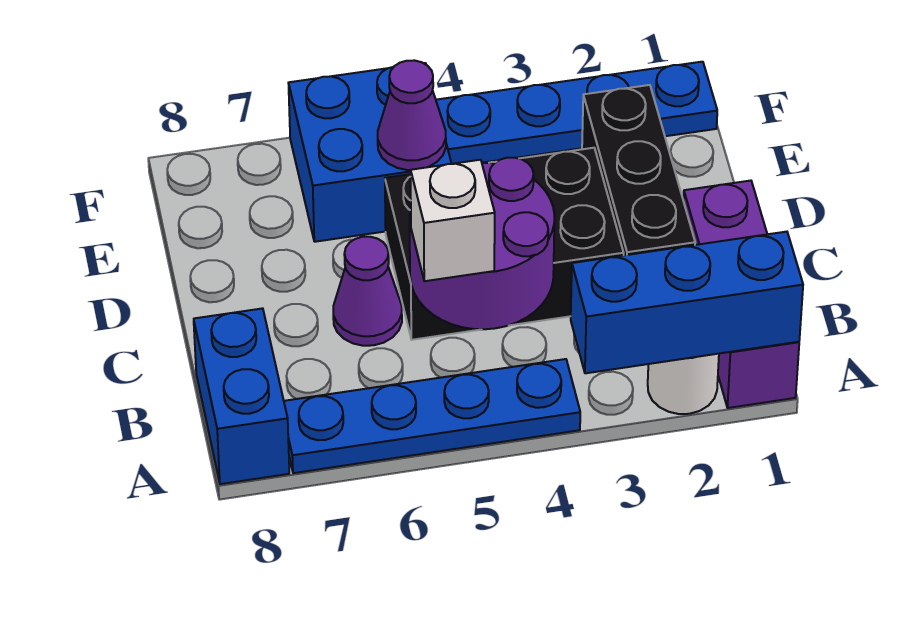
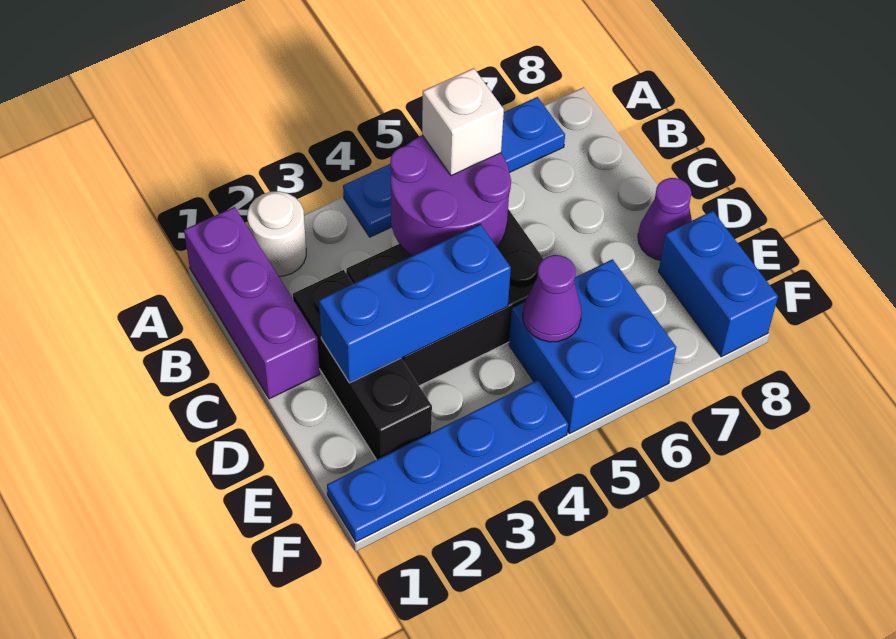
blue brick A1:A3 level 2 -> blue brick D2:D4 level 2
blue brick A8:B8 level 1 -> blue brick E8:F8 level 1
purple cone C6 level 1 -> purple cone D8 level 1

